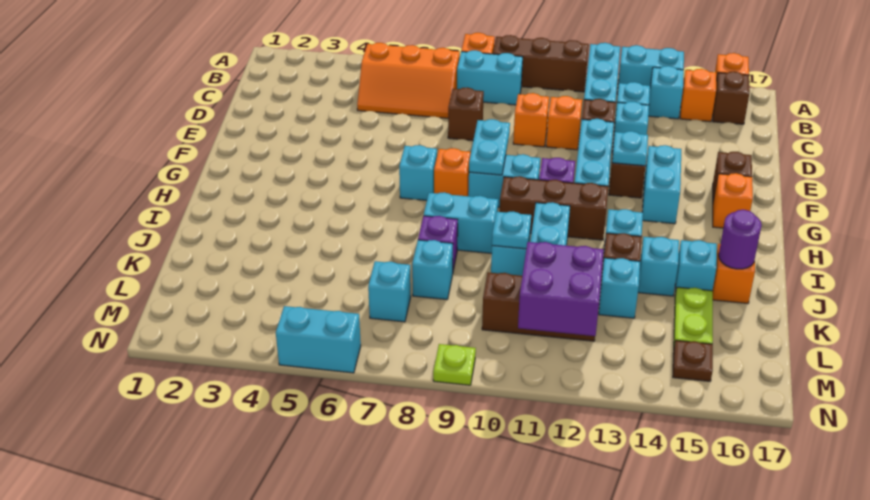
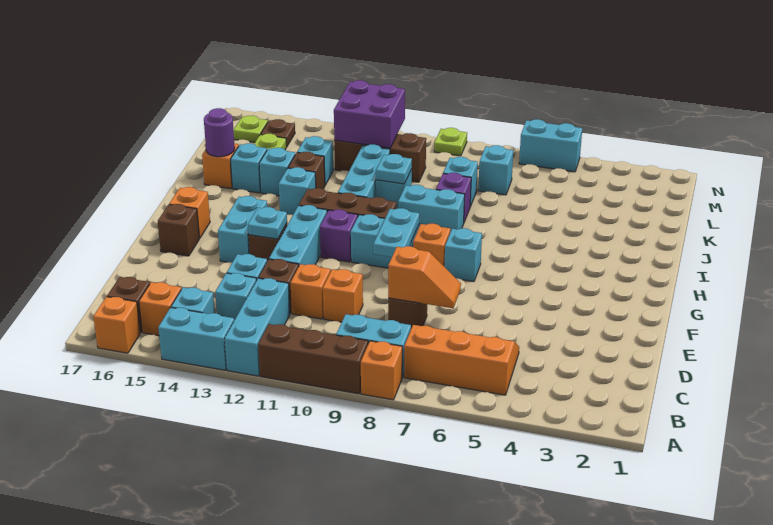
none -> orange slope D7:D8 level 2 top 8
none -> lime plate M16 level 1

